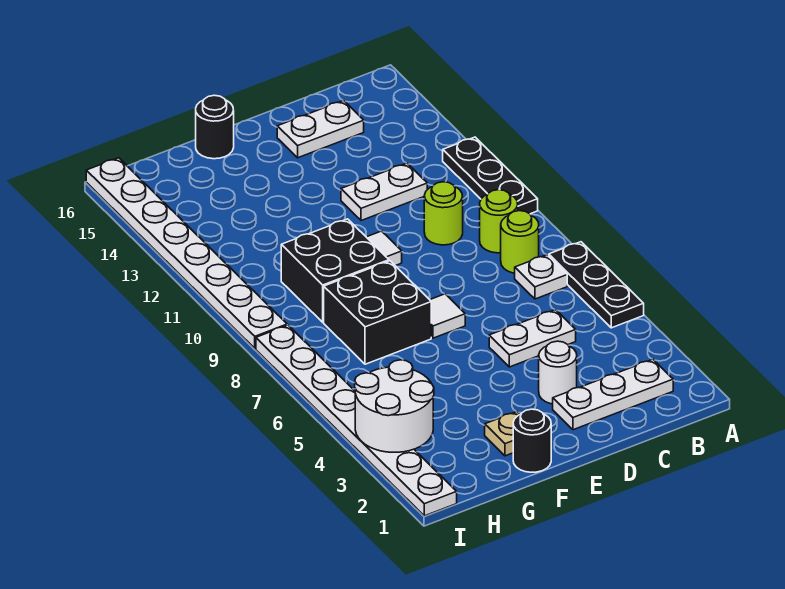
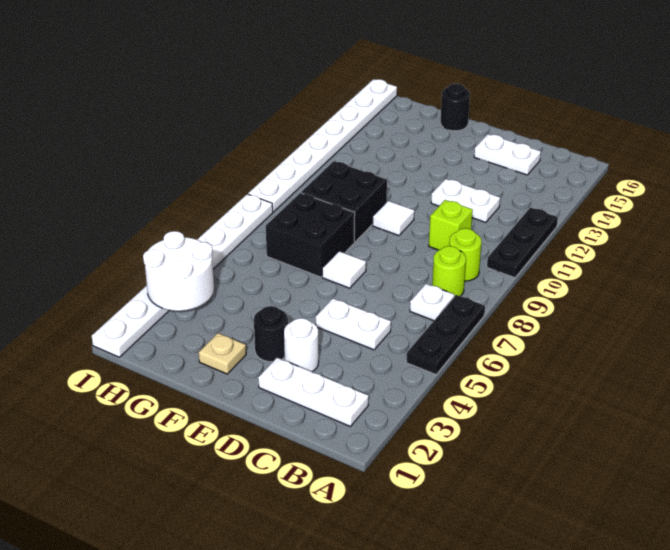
lime round brick C10 level 1 -> lime brick C10 level 1
black round brick F1 level 1 -> black round brick E3 level 1

